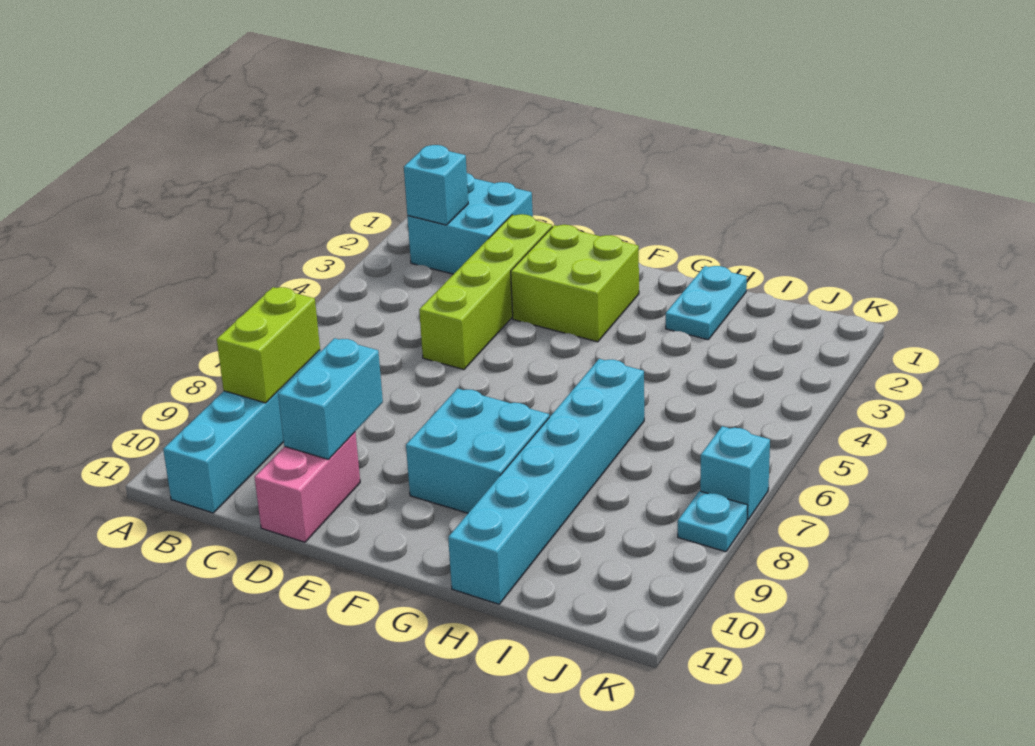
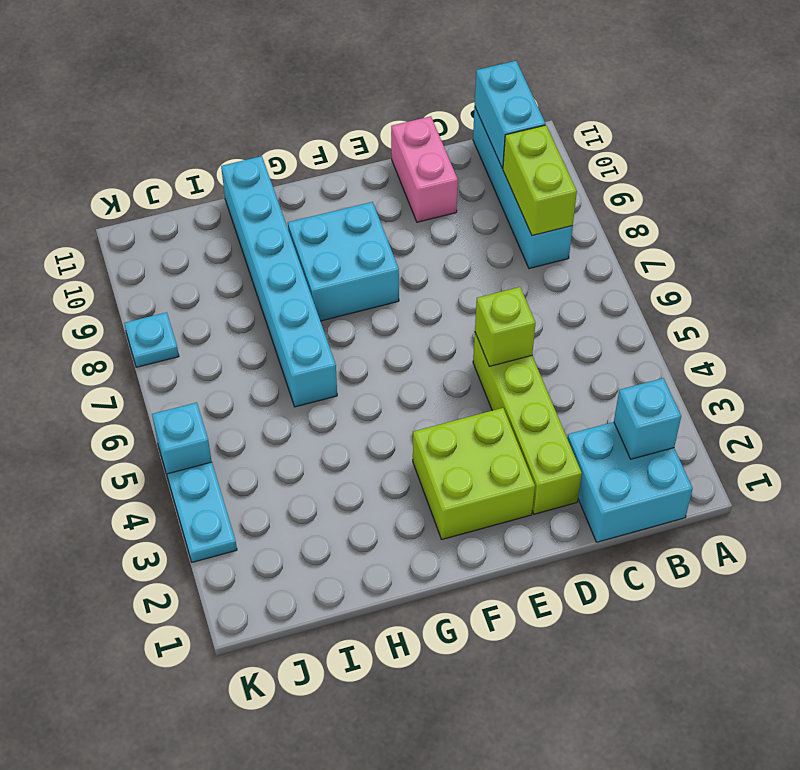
none -> lime brick D5 level 2
cyan brick D9:D10 level 2 -> cyan brick B10:B11 level 2
cyan plate H1:H2 level 1 -> cyan plate K3:K4 level 1
cyan brick K7 level 1 -> cyan brick K5 level 1

